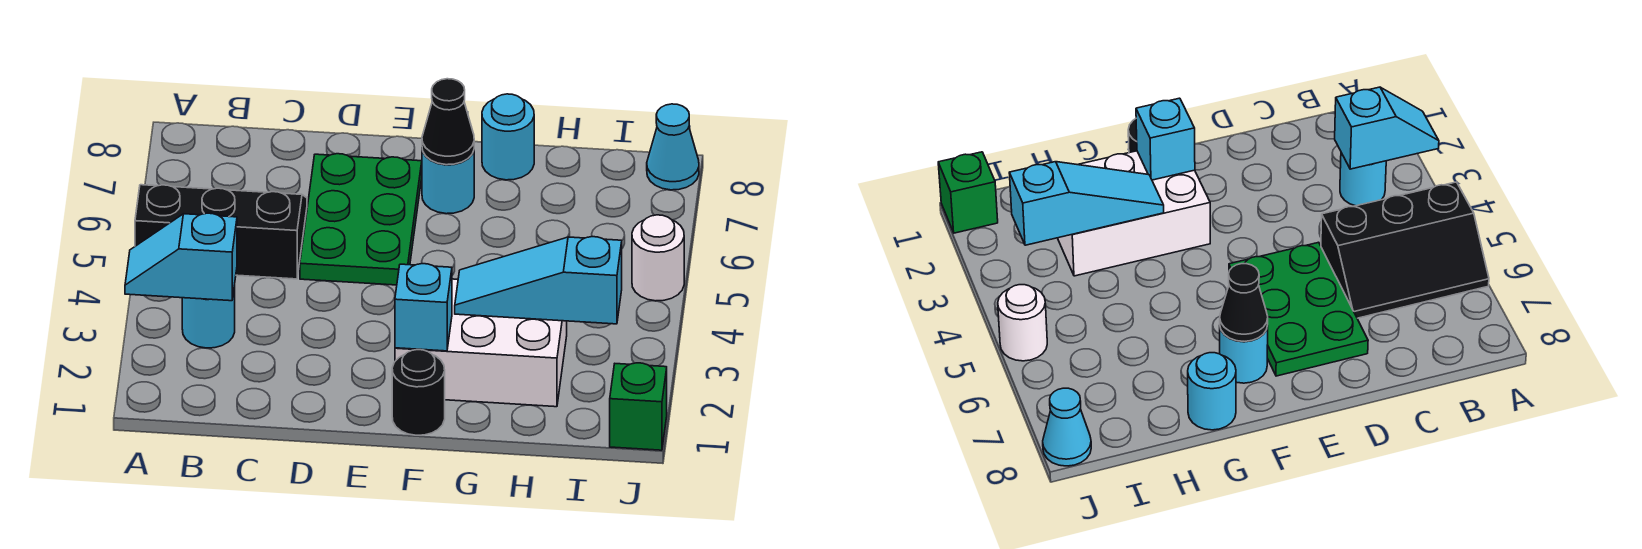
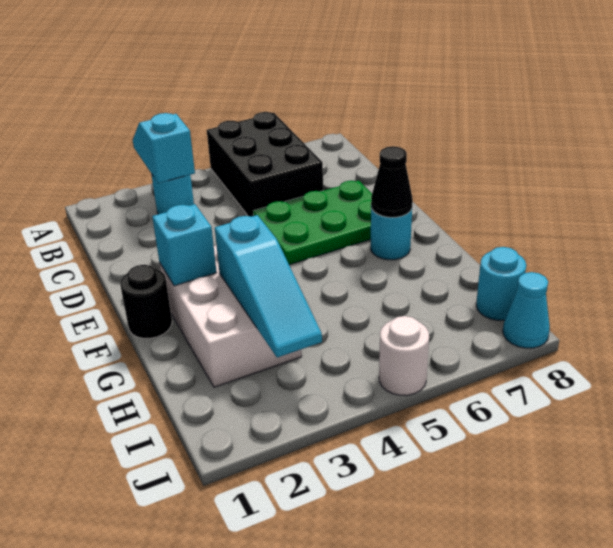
black slope A5:C6 level 1 top 5 -> black brick A5:C6 level 1
cyan slope G3:I3 level 2 top I -> cyan slope G3:I3 level 2 top G
cyan round brick G8 level 1 -> cyan round brick I8 level 1
green brick J1 level 1 -> none

